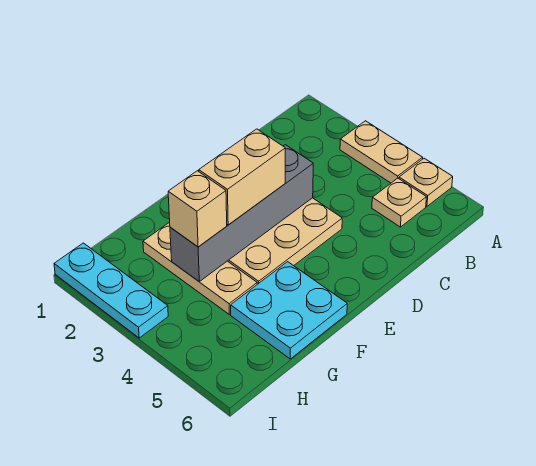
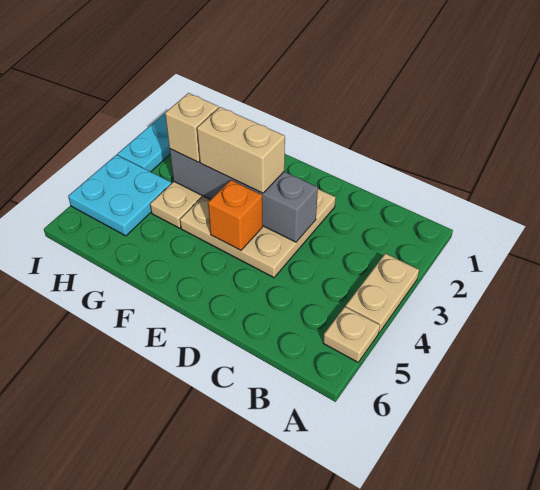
tan plate B5 level 1 -> none
none -> orange brick E4 level 2
cyan plate F5:G6 level 1 -> cyan plate H4:I5 level 1

